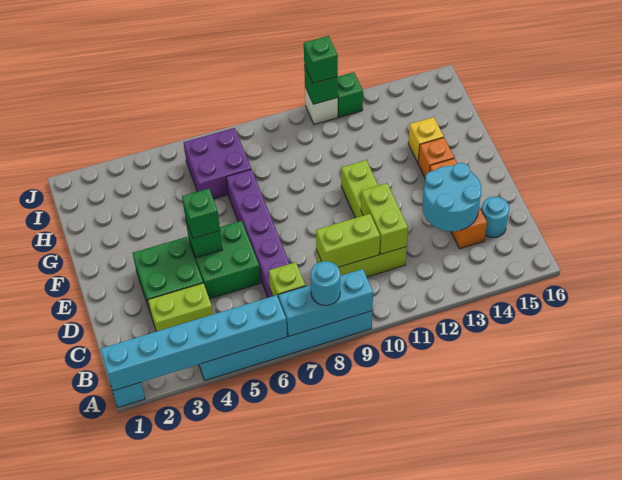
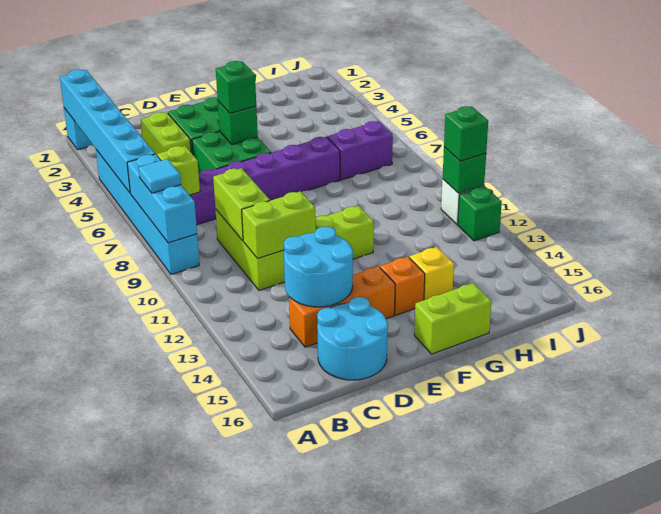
cyan round brick A8 level 3 -> cyan tile A8 level 3
cyan round brick C15 level 1 -> cyan round brick C15:D16 level 1
none -> lime brick F16:G16 level 1
purple brick H6:I7 level 1 -> purple brick H7:I7 level 1

